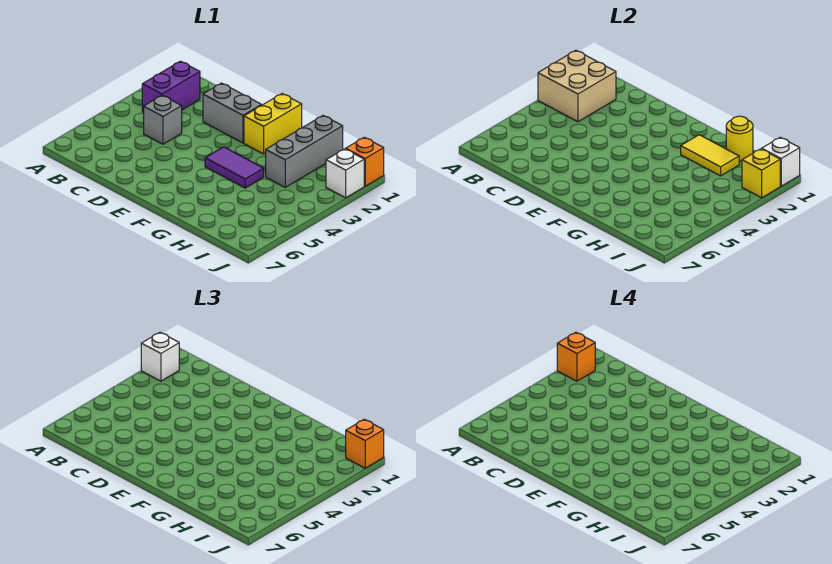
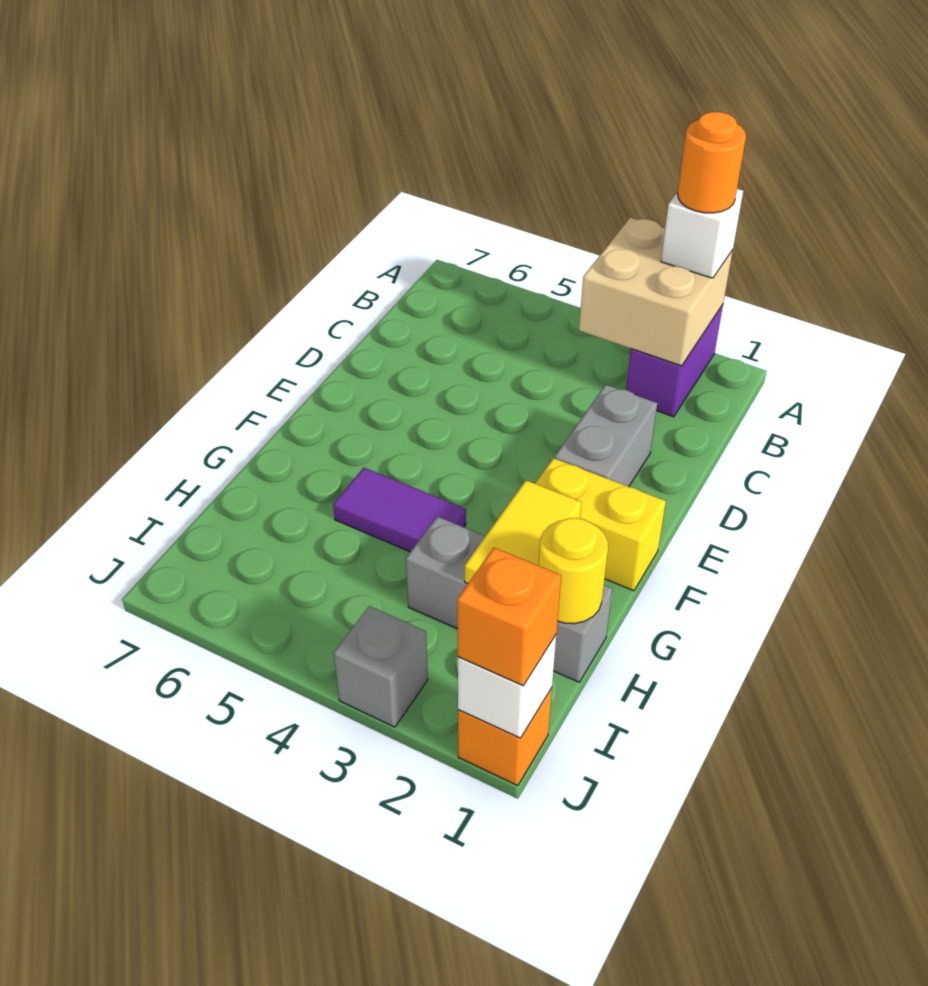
orange brick A2 level 4 -> orange round brick A2 level 4
purple brick B2:B3 level 1 -> purple brick A2:B2 level 1
grey brick C4 level 1 -> grey brick J3 level 1
purple tile F4:G4 level 1 -> purple tile G4:G5 level 1
white brick J2 level 1 -> none
yellow brick J2 level 2 -> none

